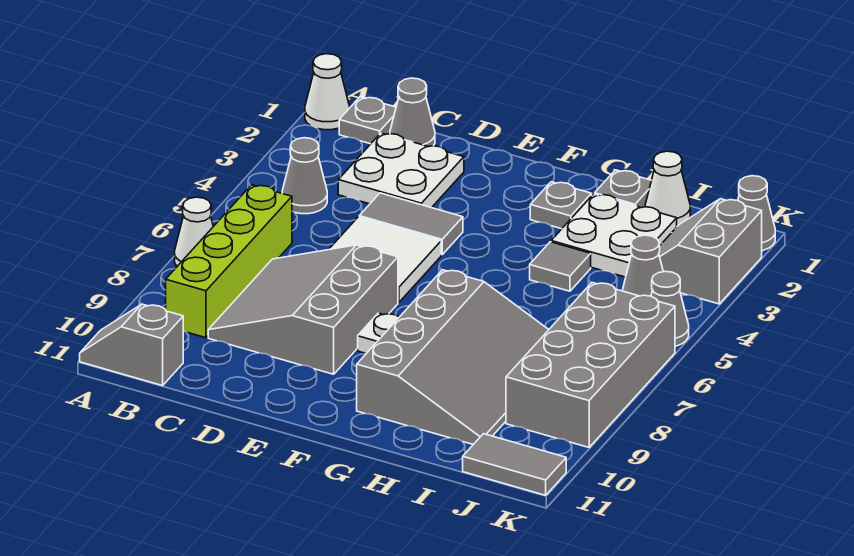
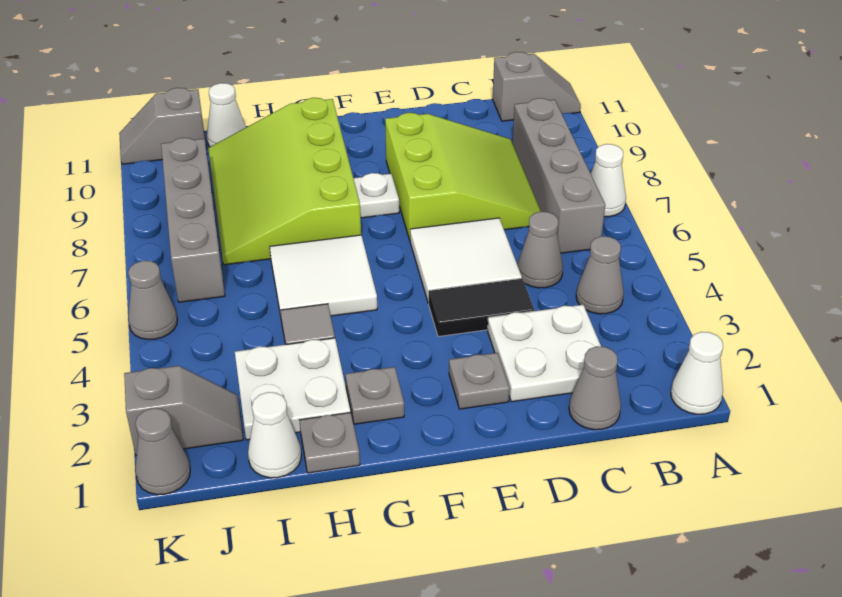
grey plate B1 level 1 -> grey plate E2 level 1
lime brick B6:B9 level 1 -> grey brick B6:B9 level 1
grey slope C7:E9 level 1 top E -> lime slope C7:E9 level 1 top E
grey tile D4:E4 level 1 -> black tile D4:E4 level 1
none -> white tile G5:H6 level 1
grey slope G7:I10 level 1 top G -> lime slope G7:I10 level 1 top G
none -> white cone I11 level 1
grey slope J2:K3 level 1 top K -> grey slope J2:K2 level 1 top K
grey cone J4 level 1 -> grey cone C5 level 1
grey brick J6:K9 level 1 -> grey brick J6:J9 level 1
grey tile J11:K11 level 1 -> grey slope J11:K11 level 1 top J

